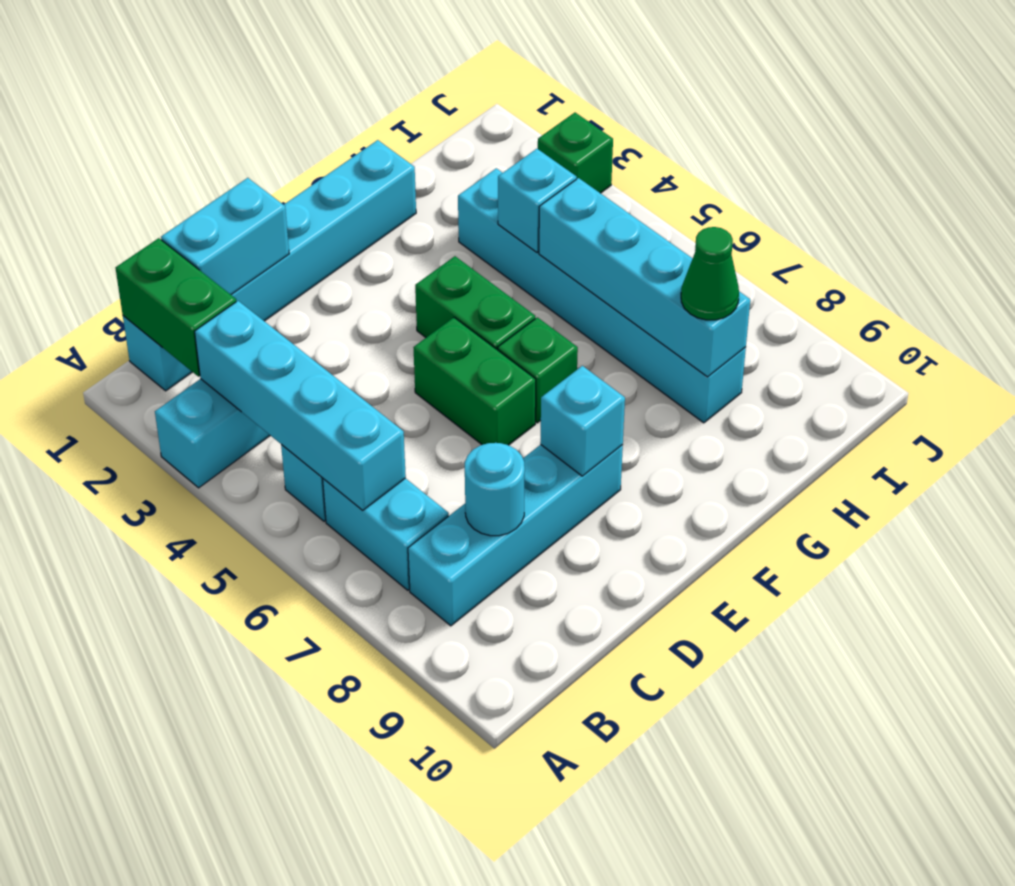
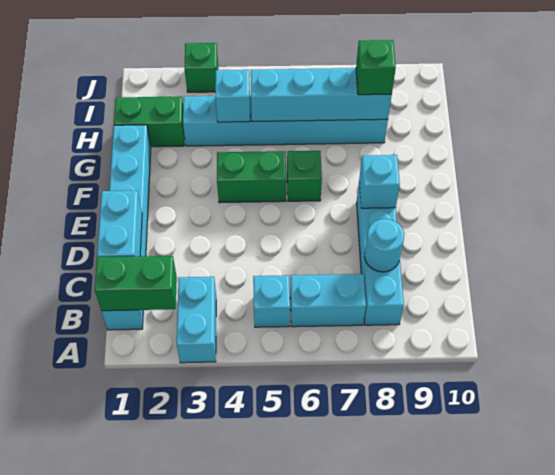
cyan brick B3:B6 level 2 -> none
green brick E5:E6 level 1 -> green brick H1:H2 level 1
green cone H8 level 3 -> green brick H8 level 3

